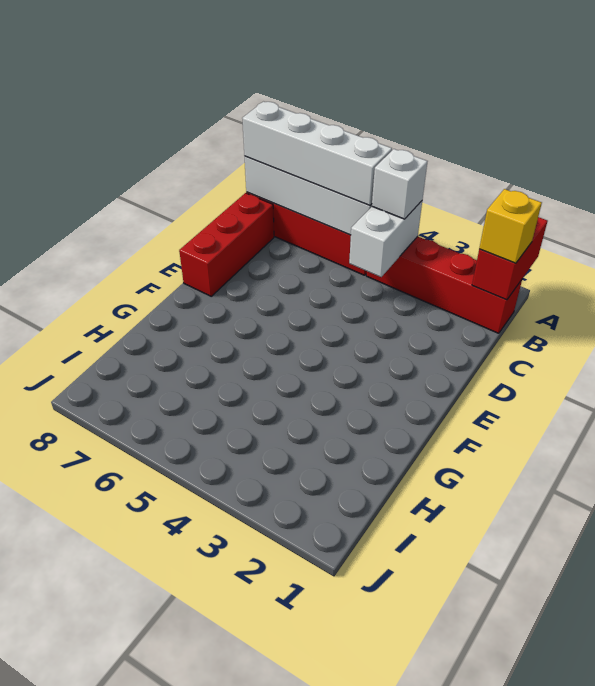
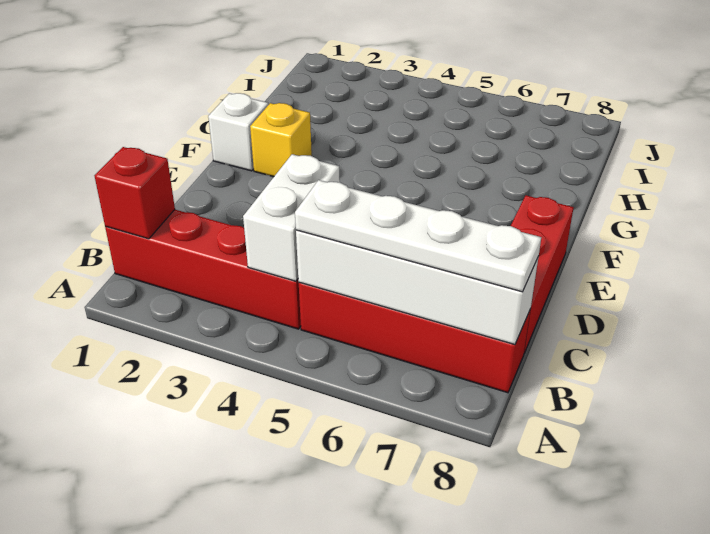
red brick A1:B1 level 2 -> red brick B1 level 2
yellow brick B1 level 3 -> yellow brick F2 level 1
white brick B4 level 3 -> white brick F1 level 1
white brick B5:B8 level 3 -> white plate B5:B8 level 3

